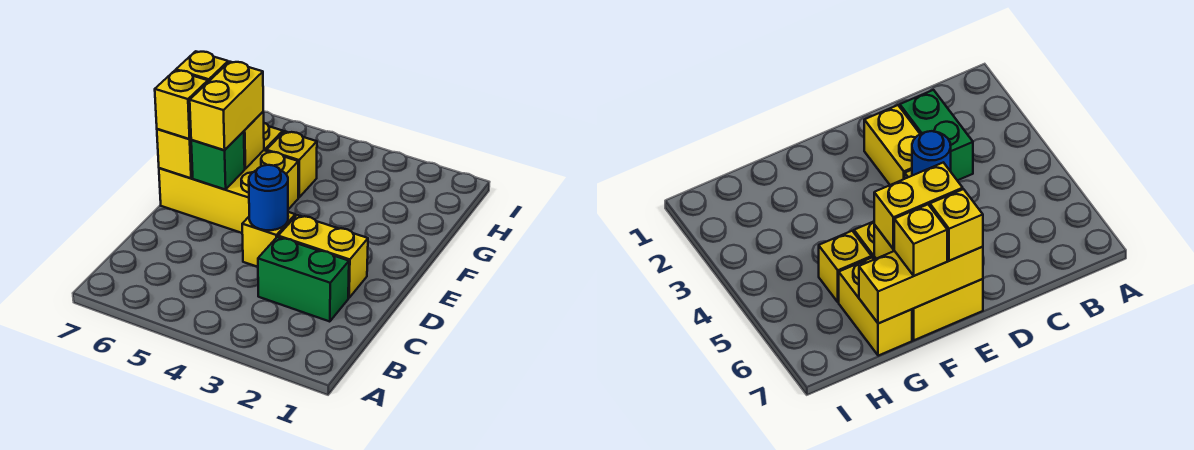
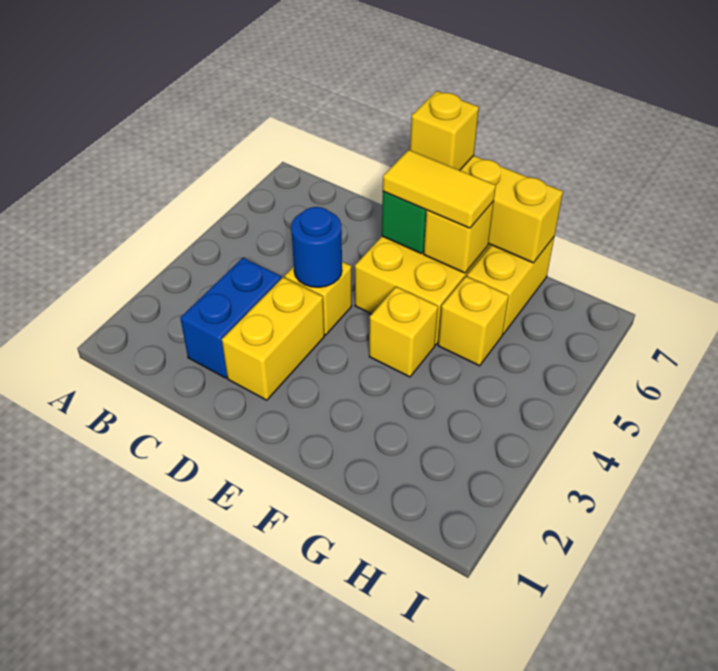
green brick C2:C3 level 1 -> blue brick C2:C3 level 1
yellow brick E6:F6 level 3 -> yellow tile E6:F6 level 3
yellow brick F7 level 3 -> yellow brick F4 level 1

